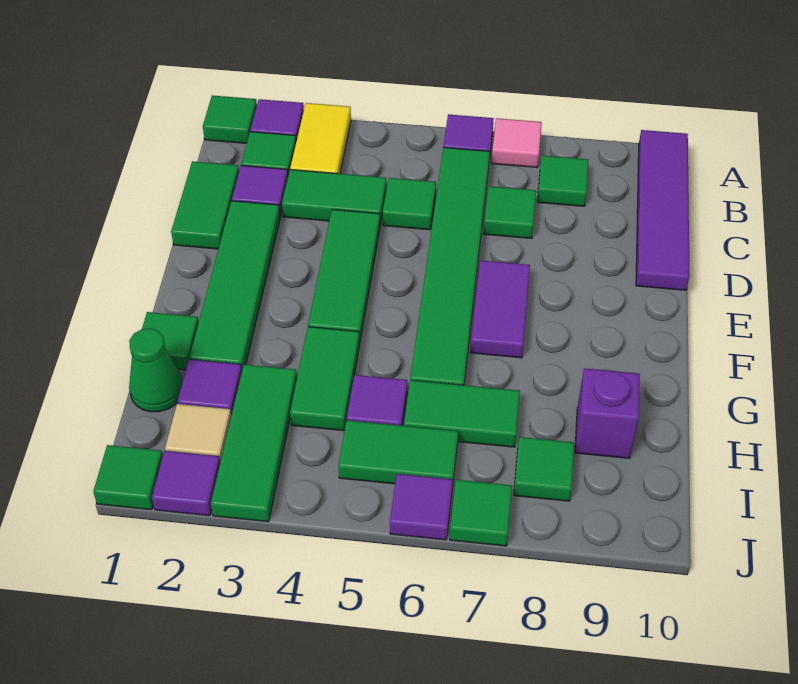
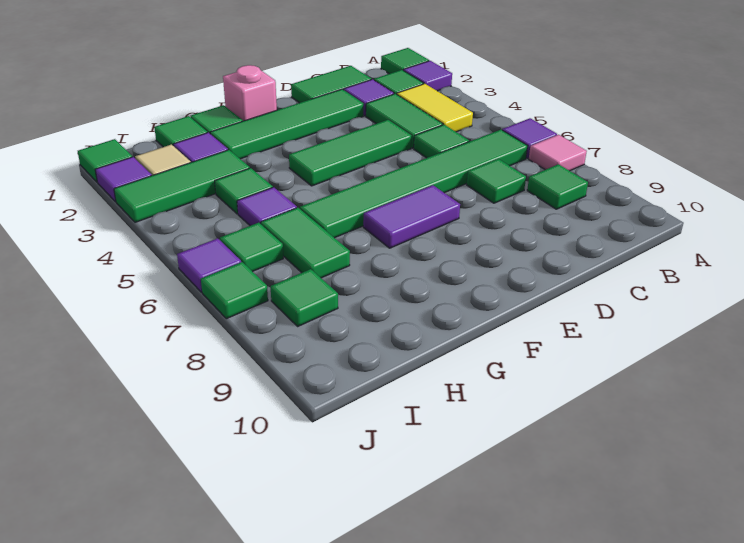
yellow tile A3:B3 level 1 -> yellow tile B3:B4 level 1
purple tile A10:D10 level 1 -> none
none -> pink brick F1 level 1
green tile G4:H4 level 1 -> green tile H4 level 1
green cone H1 level 1 -> green tile H1 level 1
purple brick H9 level 1 -> none
green tile I5:I6 level 1 -> green tile I6 level 1

